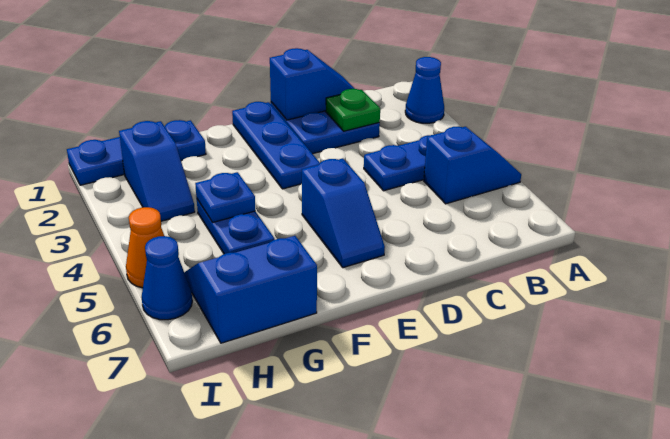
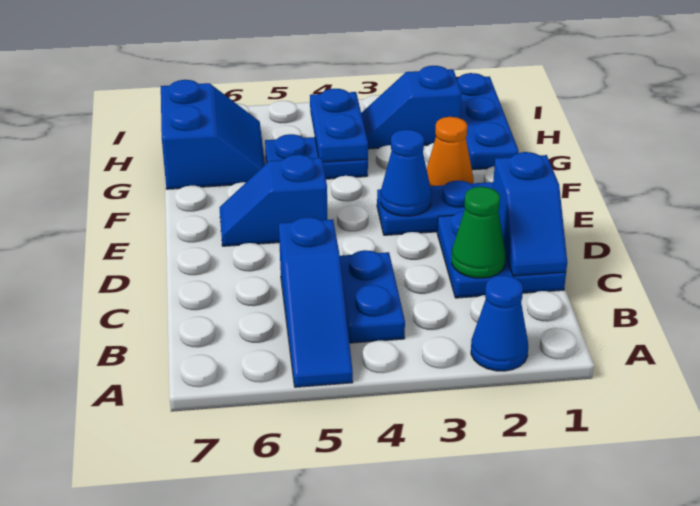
blue slope A5:B5 level 1 top B -> blue slope A5:C5 level 1 top C
green plate C2 level 2 -> green cone C2 level 2
blue plate G4 level 2 -> blue plate G4:H4 level 2
orange cone I5 level 1 -> orange cone F2 level 1
blue cone I6 level 1 -> blue cone E3 level 2

